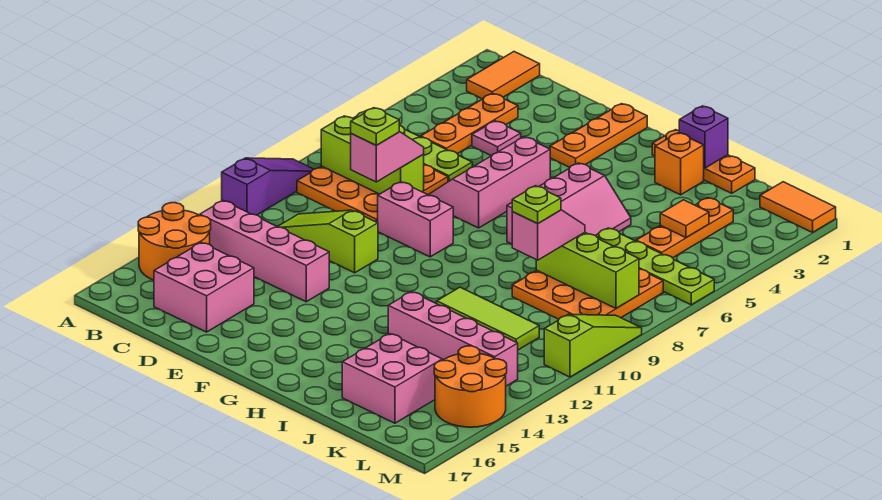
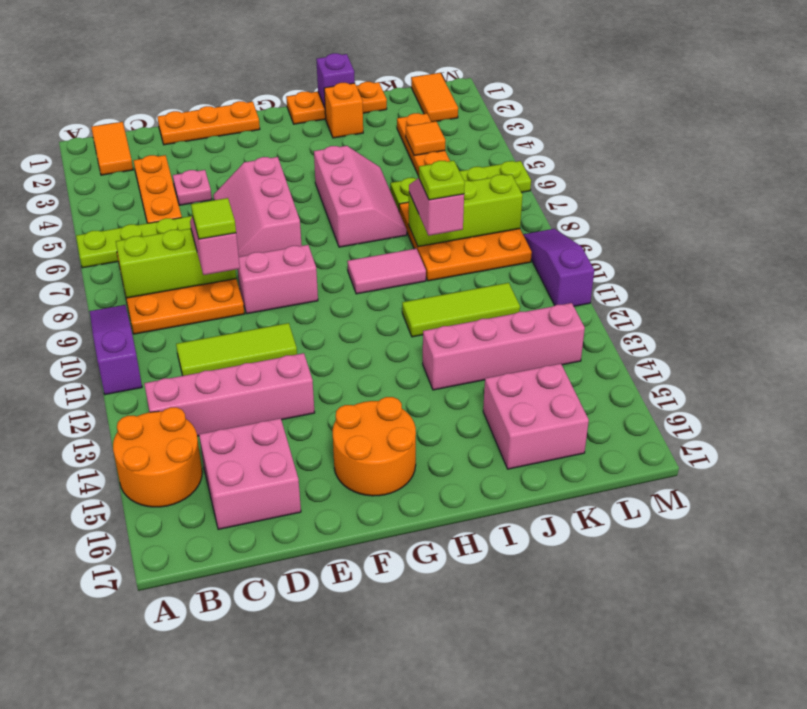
lime slope C11:E11 level 1 top E -> lime tile C11:E11 level 1
lime plate D9 level 4 -> lime tile D9 level 4
orange plate F1:F3 level 1 -> orange plate D1:F1 level 1
none -> pink tile H9:I9 level 1
orange tile L1:M1 level 1 -> orange tile L1:L2 level 1
orange round brick L14:M15 level 1 -> orange round brick F15:G16 level 1
lime slope M9:M11 level 1 top 11 -> purple slope M9:M11 level 1 top 11

